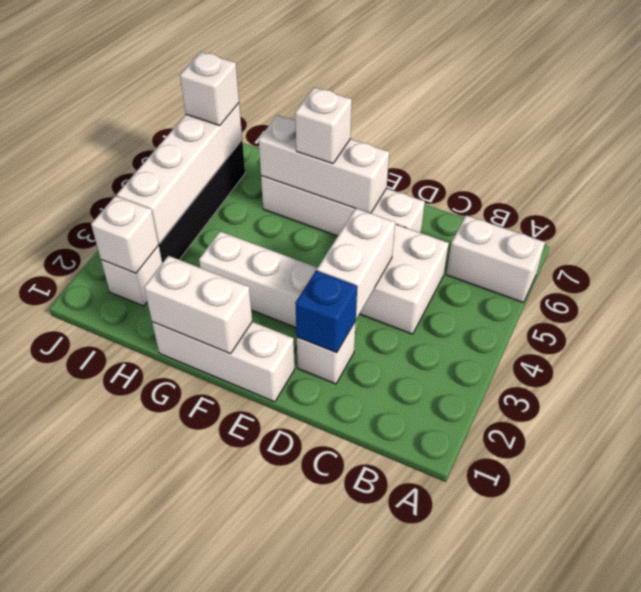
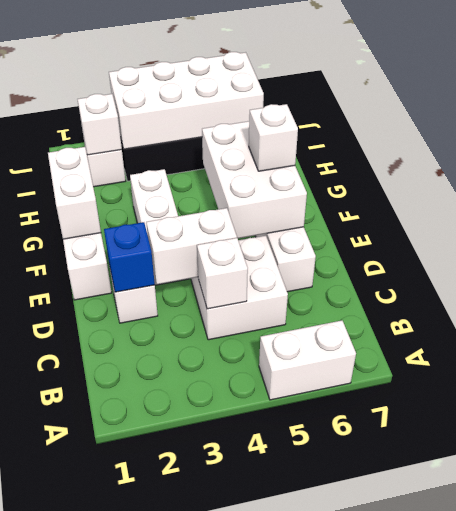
white brick A6:B6 level 1 -> white brick A5:A6 level 1
white brick E6:G6 level 2 -> white brick E5:G6 level 2
white brick I3:I6 level 2 -> white brick I3:J6 level 2
white brick I6 level 3 -> white brick C4 level 2

